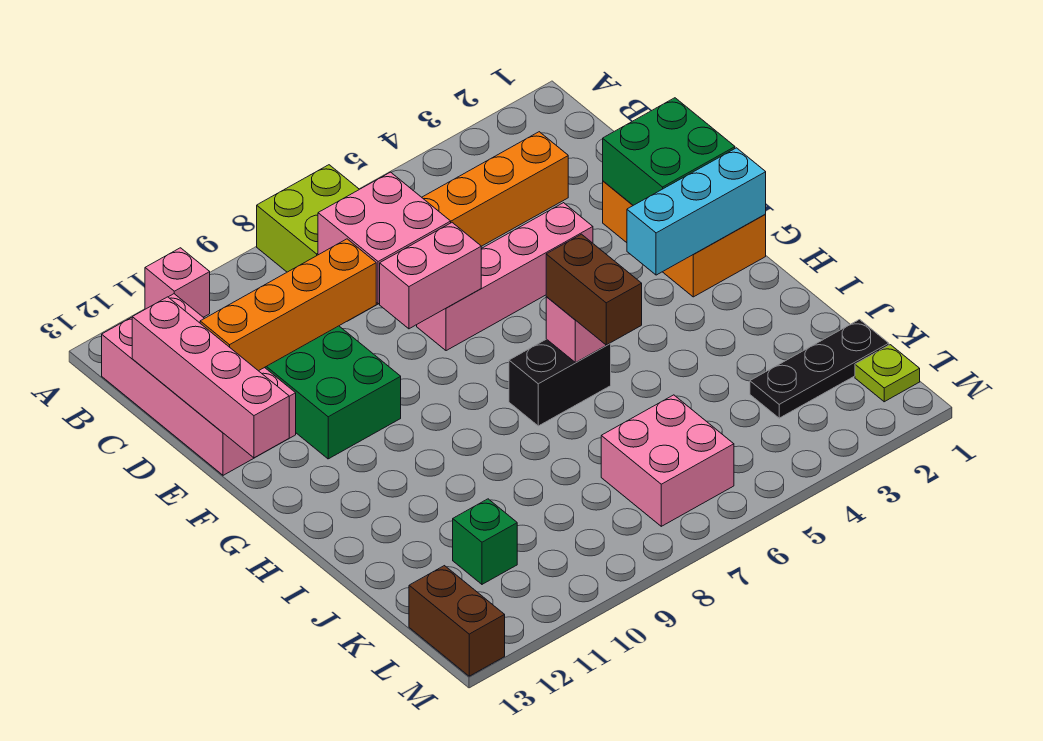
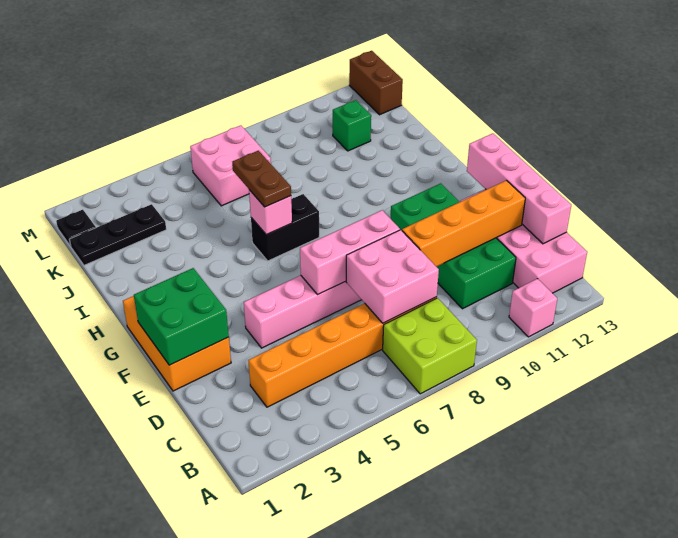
pink brick E7:E8 level 2 -> pink brick E6:E8 level 2
cyan brick G1:G3 level 2 -> none
brown brick H6:I6 level 3 -> brown plate H6:I6 level 3
lime plate L1 level 1 -> black plate L1 level 1

